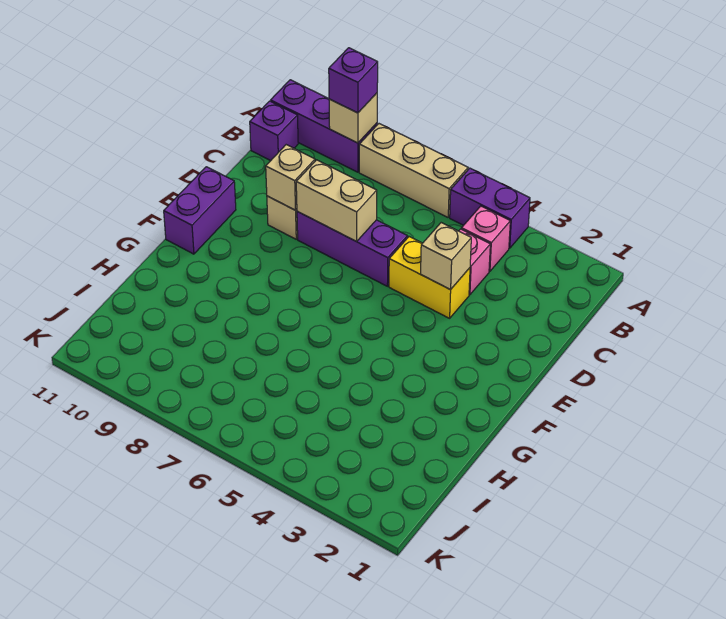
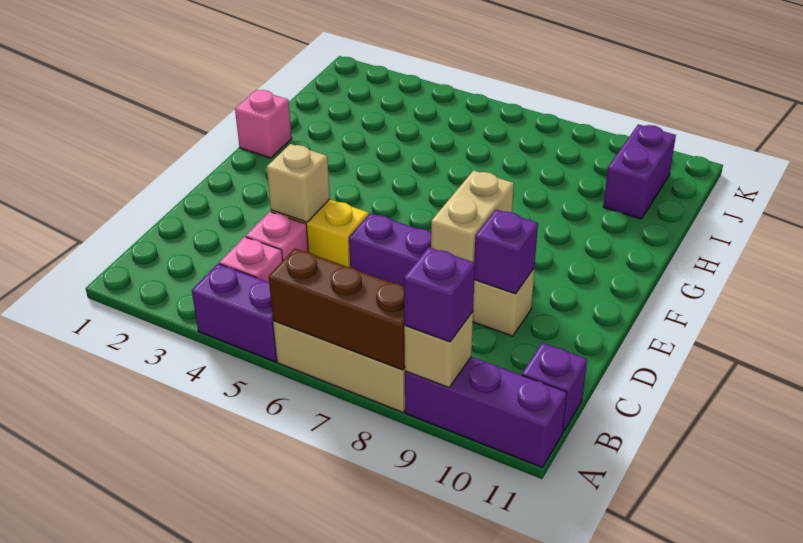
none -> brown brick A6:A8 level 2
tan brick D7:D8 level 2 -> tan brick D8:E8 level 2
tan brick D9 level 2 -> purple brick D9 level 2
purple brick E11:F11 level 1 -> purple brick I10:J10 level 1
none -> pink brick G1 level 1

